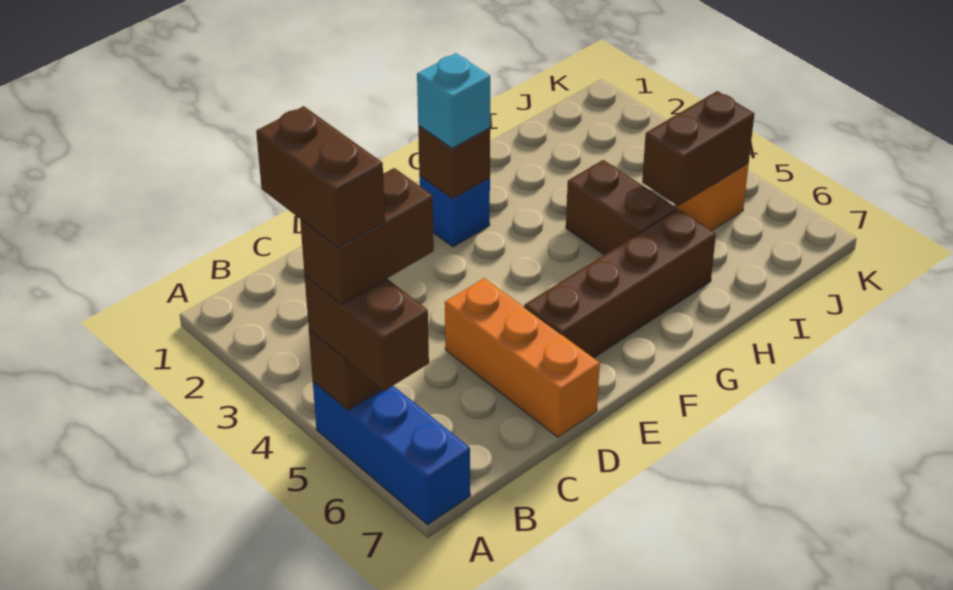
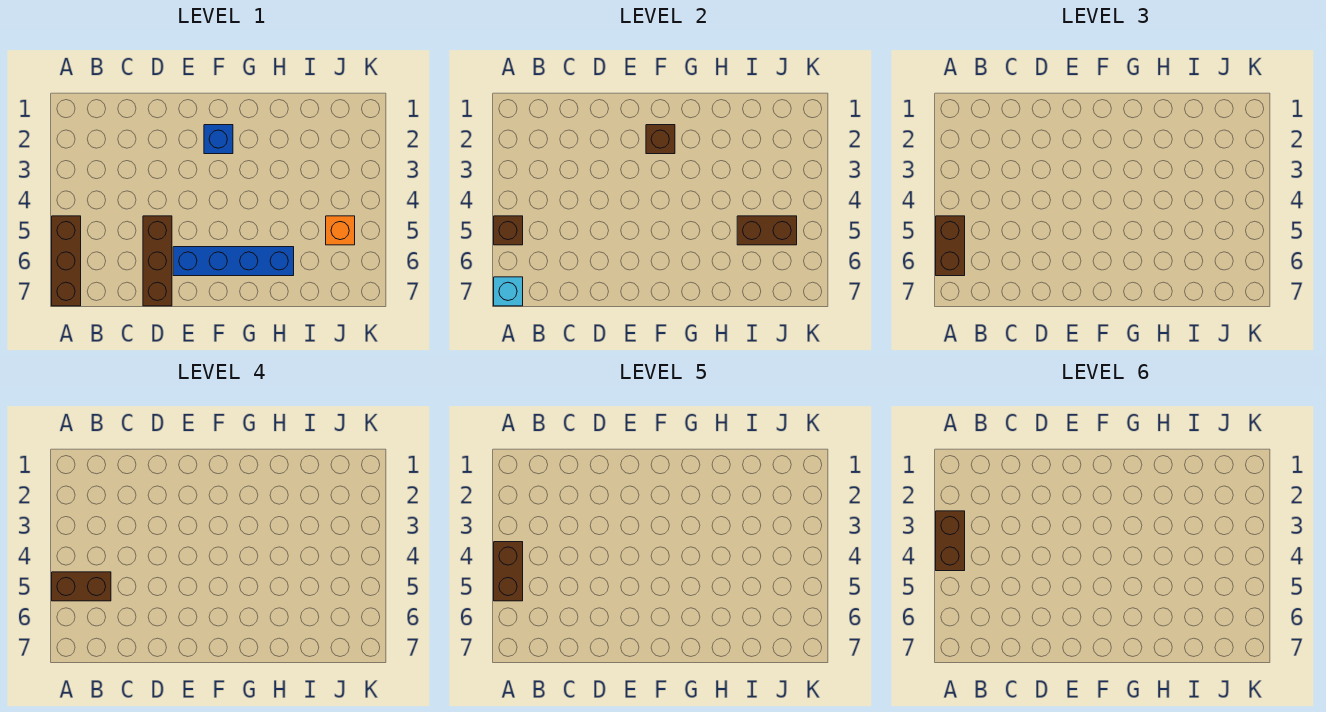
blue brick A5:A7 level 1 -> brown brick A5:A7 level 1
orange brick D5:D7 level 1 -> brown brick D5:D7 level 1
brown brick E6:H6 level 1 -> blue brick E6:H6 level 1
cyan brick F2 level 3 -> cyan brick A7 level 2
brown brick H4:H5 level 1 -> brown brick A3:A4 level 6

